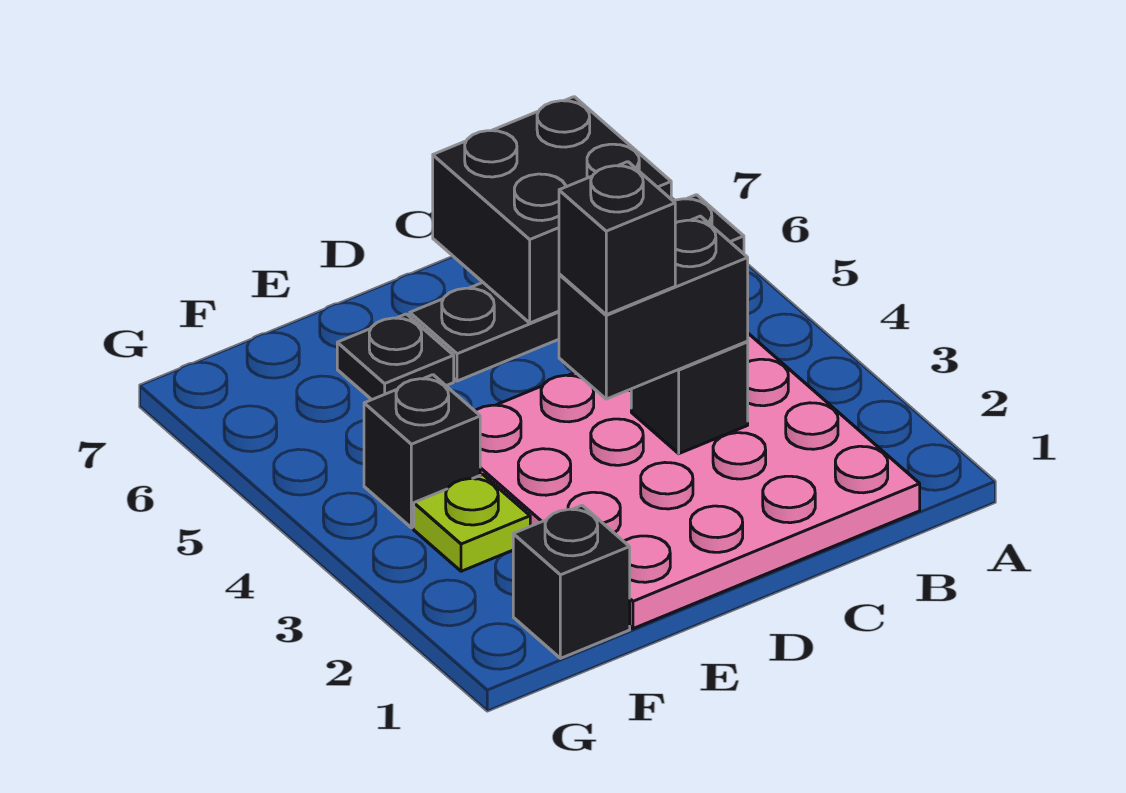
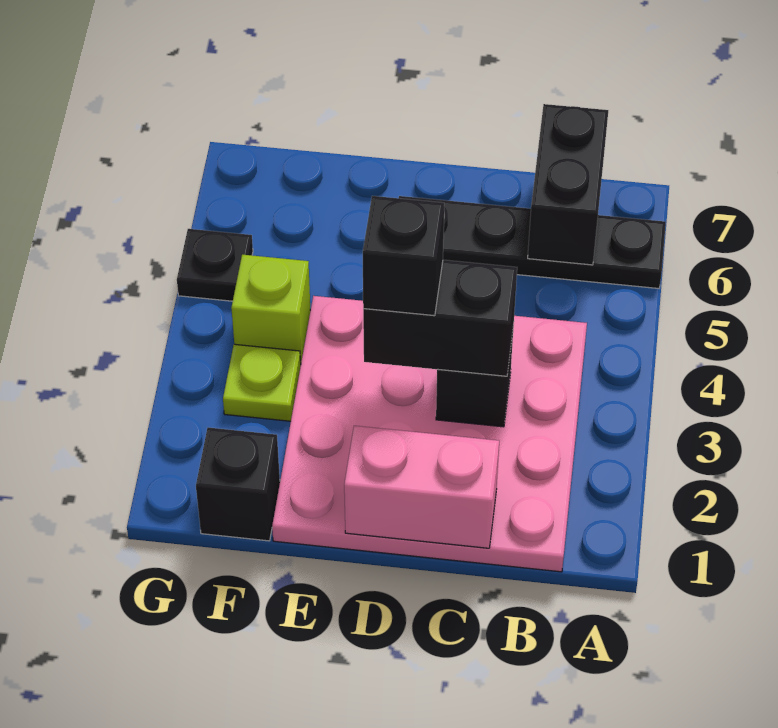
black brick B6:C7 level 2 -> black brick B6:B7 level 2
none -> pink brick C1:D1 level 2
black plate E6 level 1 -> black plate G5 level 1
black brick F4 level 1 -> lime brick F4 level 1

